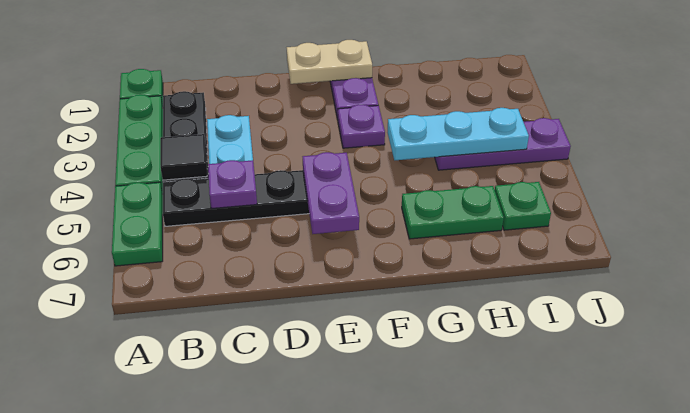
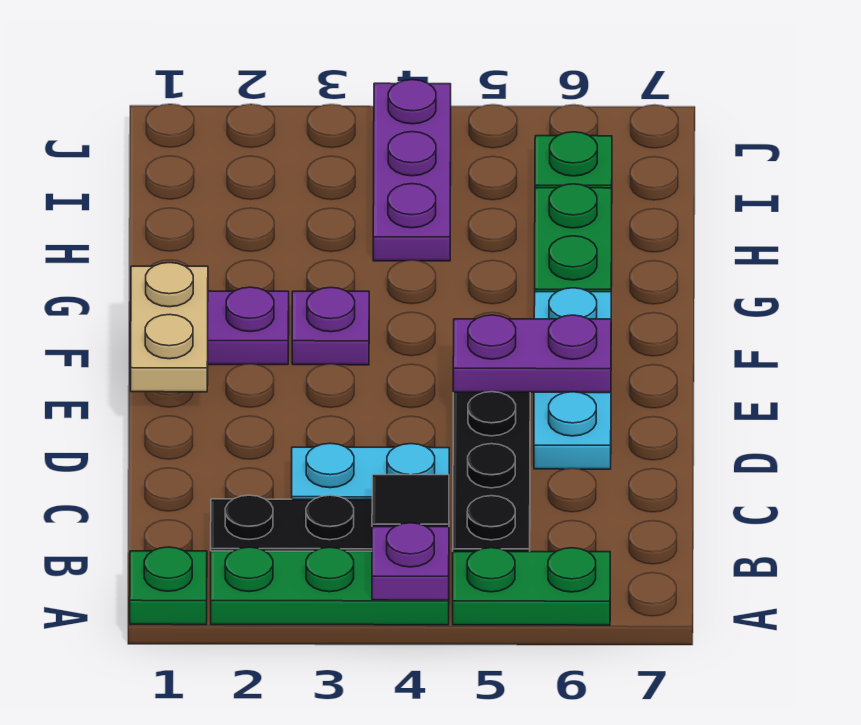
purple plate C5 level 2 -> purple plate A4 level 2
cyan plate G4:I4 level 2 -> cyan plate D6:F6 level 1

